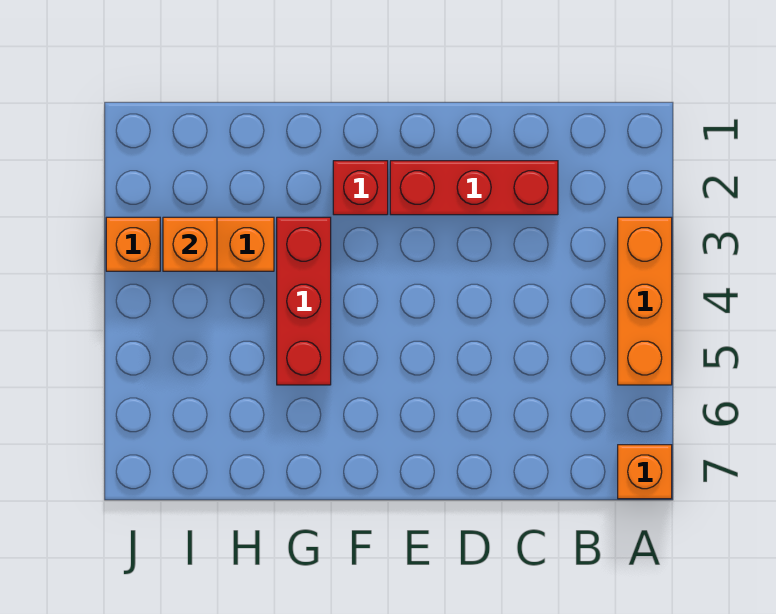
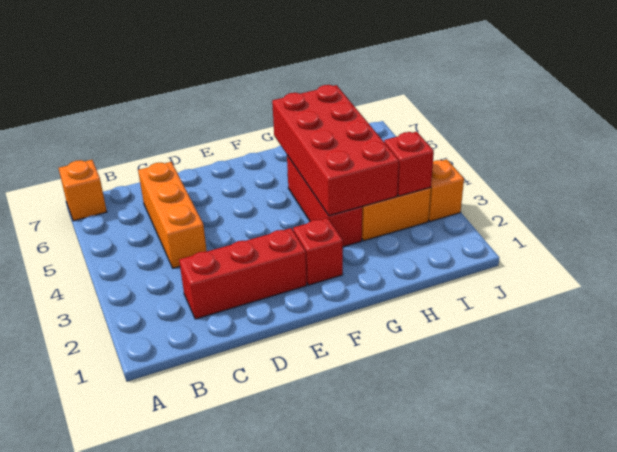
orange brick A3:A5 level 1 -> orange brick C4:C6 level 1
none -> red brick G3:H6 level 2
orange brick I3 level 2 -> red brick I3 level 2

